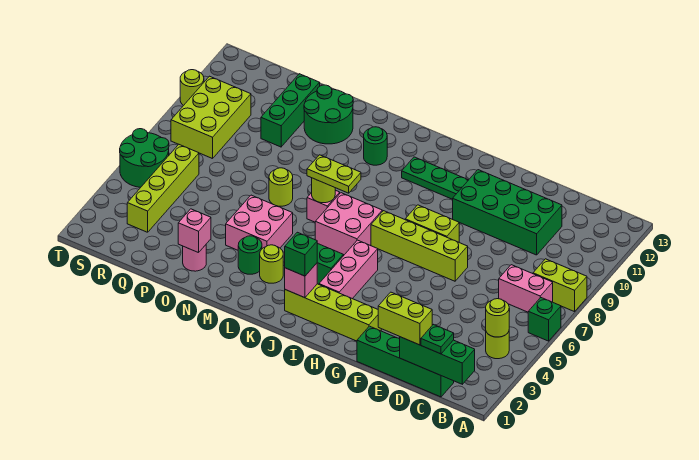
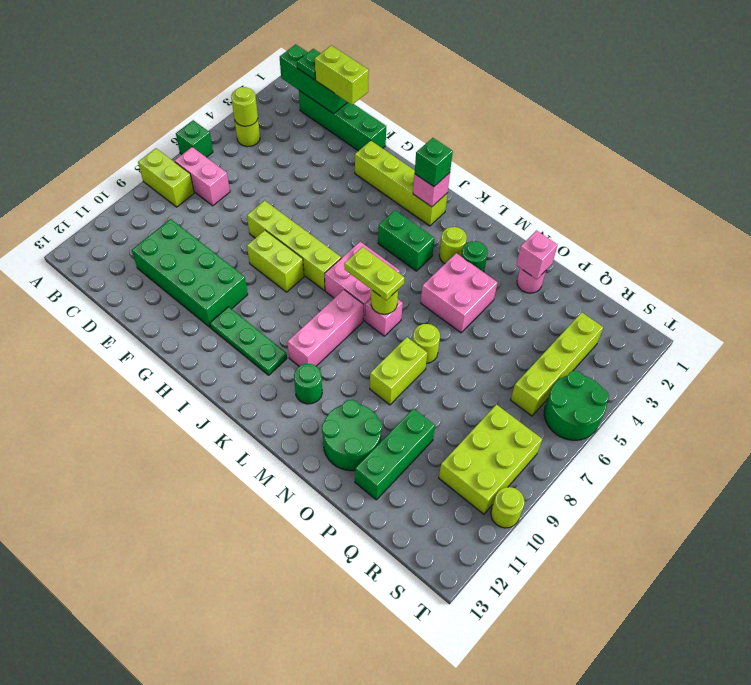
pink brick I3:I5 level 1 -> pink brick K8:K10 level 1
none -> lime brick N8:N9 level 1

